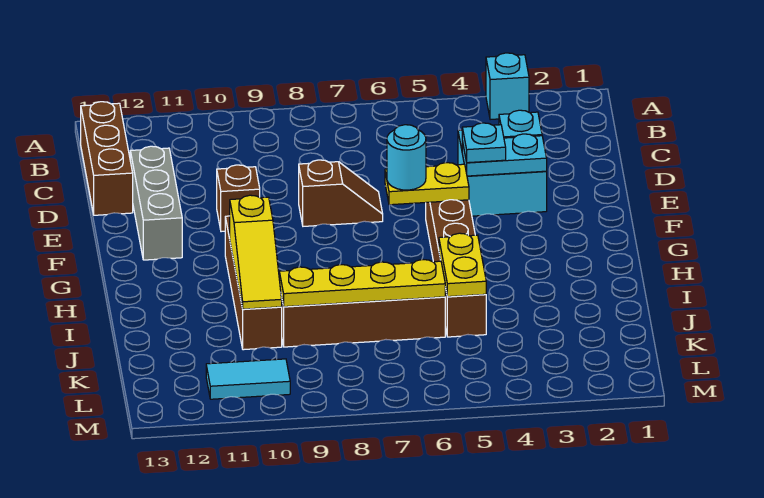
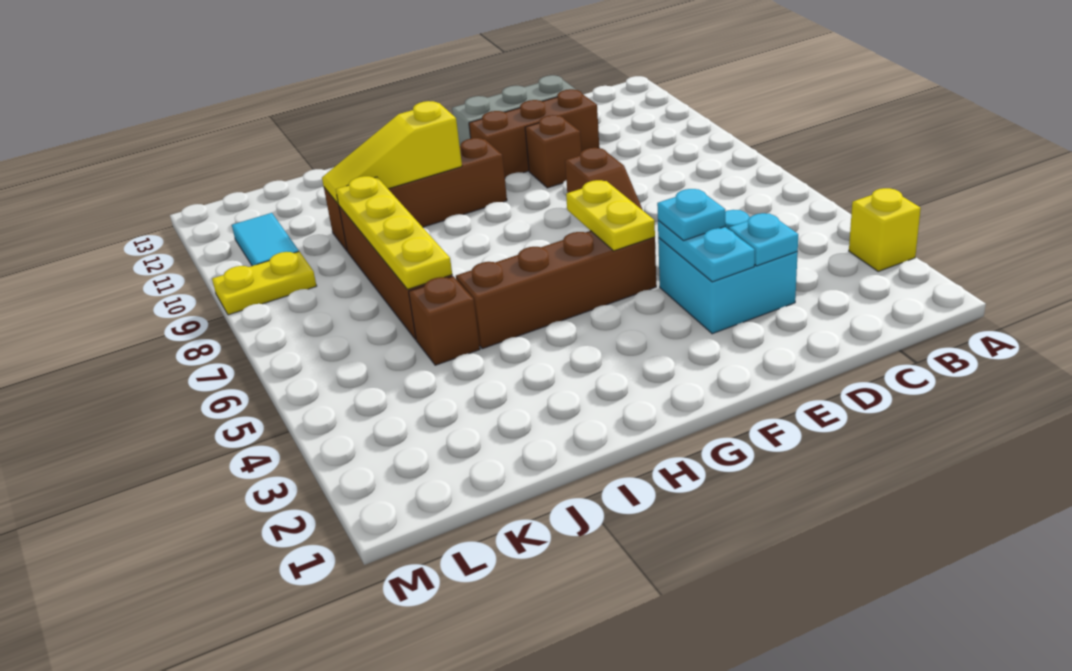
cyan brick A3 level 1 -> yellow brick A3 level 1
brown brick B13:D13 level 1 -> brown brick D11:F11 level 1
cyan round brick F6 level 3 -> none
yellow plate I5:J5 level 2 -> yellow plate L9:M9 level 1

